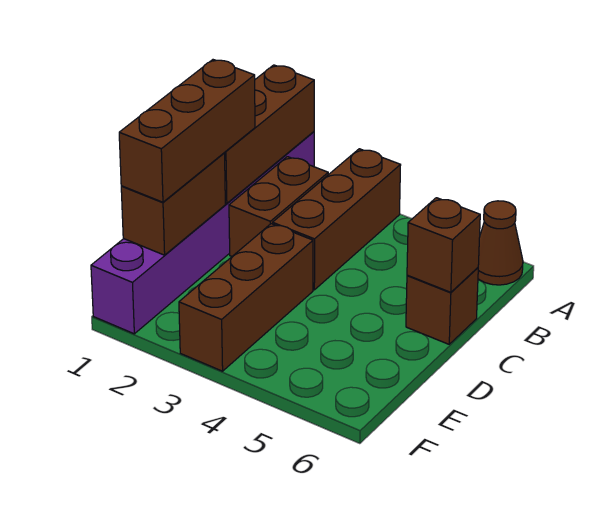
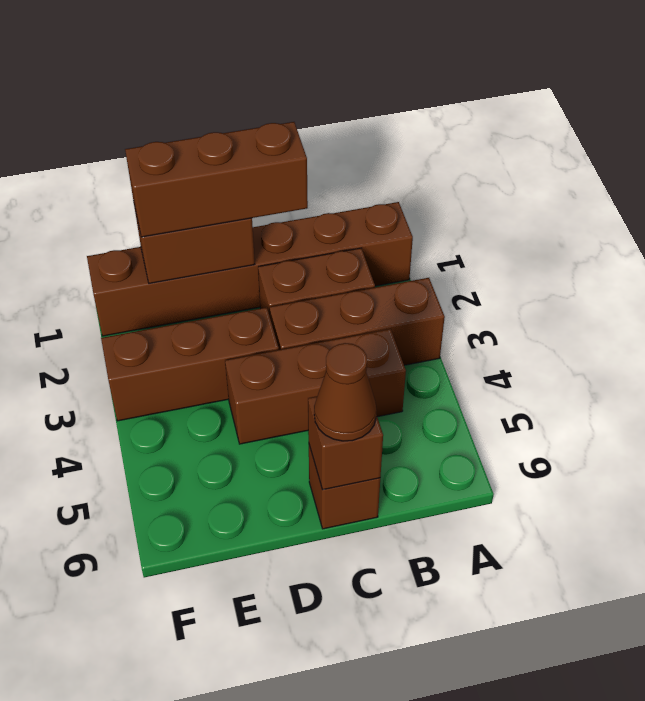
purple brick A1:F1 level 1 -> brown brick A1:F1 level 1
brown brick A1:C1 level 2 -> brown brick B4:D4 level 1
brown cone A6 level 1 -> brown cone C6 level 3

